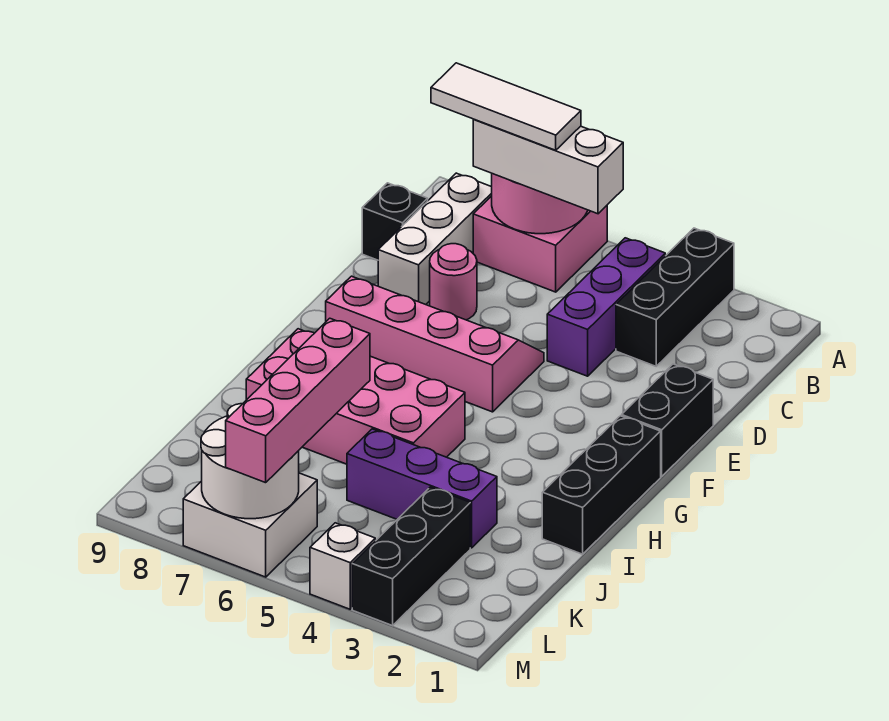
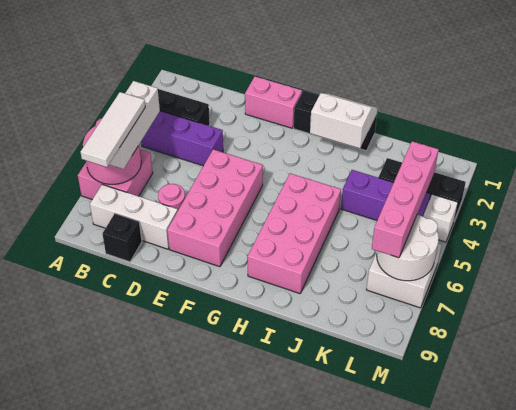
black brick E1:F1 level 1 -> pink brick E1:F1 level 1
pink slope E5:F8 level 1 top F -> pink brick E5:F8 level 1
none -> white slope H1:I2 level 2 top 2
purple brick J3:J5 level 1 -> purple brick J4:L4 level 1
pink brick J6:M6 level 3 -> pink brick L4:L7 level 3

